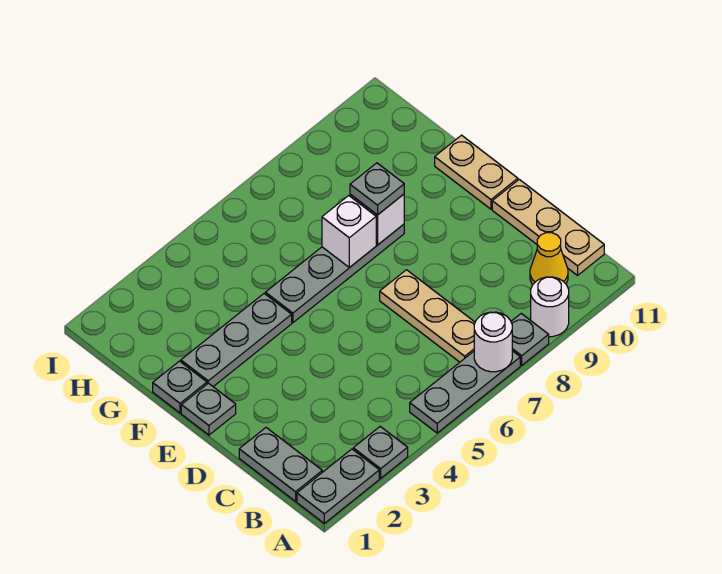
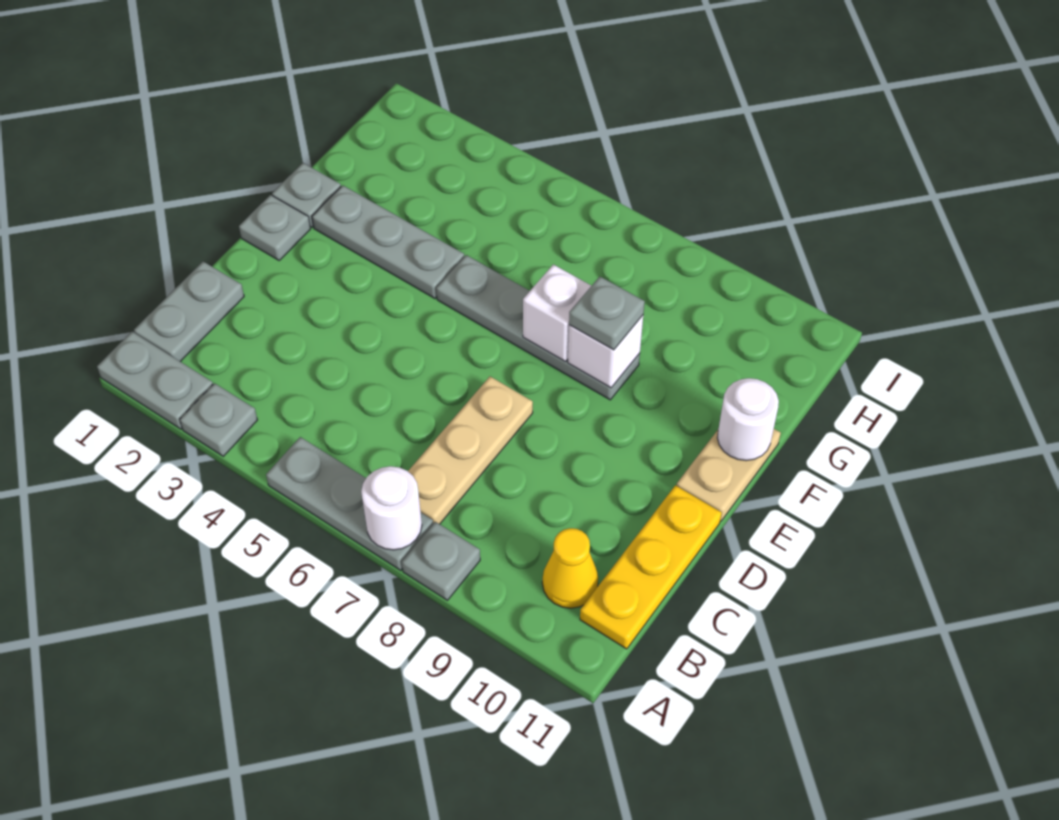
white round brick A9 level 1 -> white round brick F11 level 2
tan plate B11:D11 level 1 -> yellow plate B11:D11 level 1

